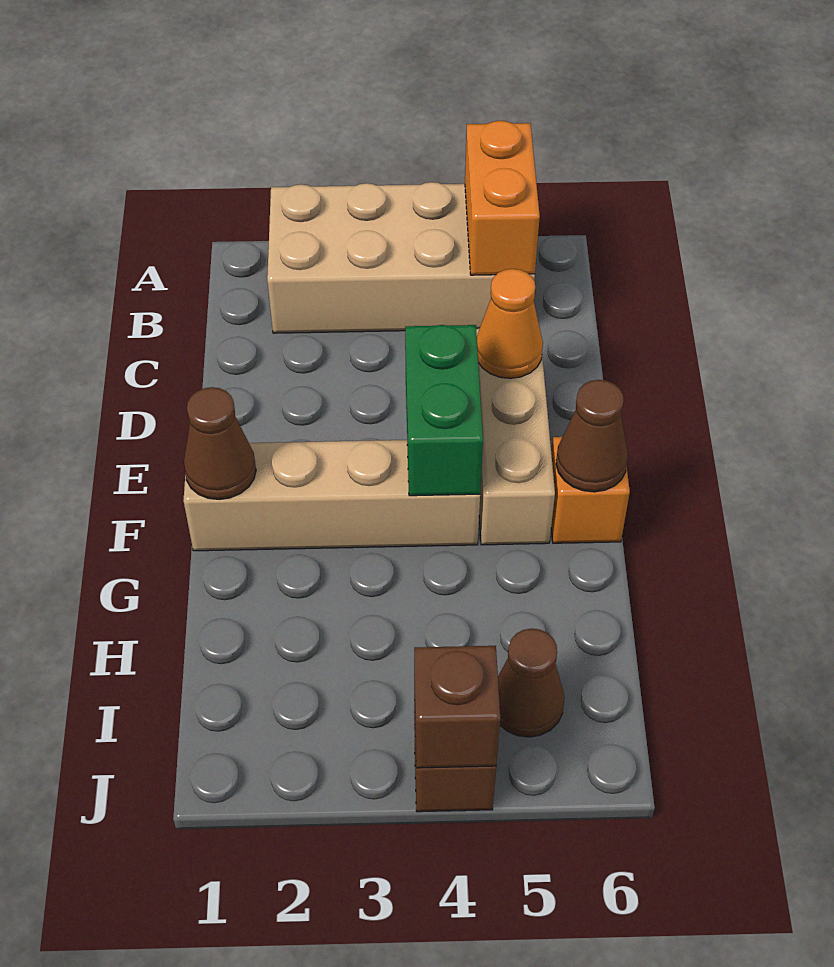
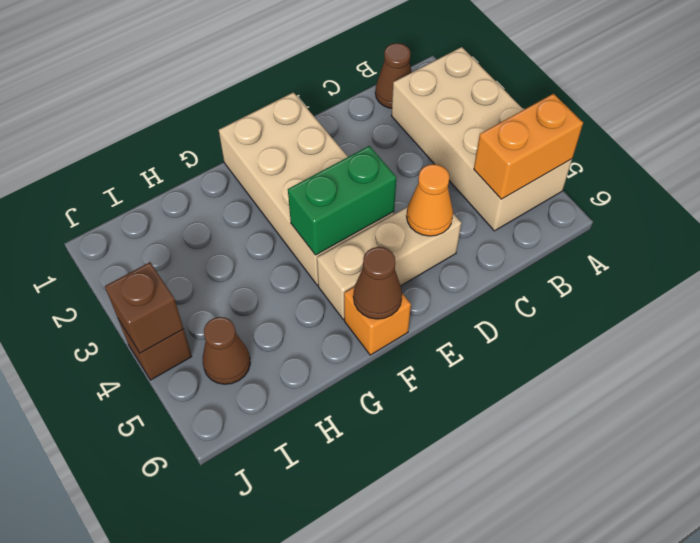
tan brick F1:F4 level 1 -> tan brick E1:F4 level 1
brown cone F1 level 2 -> brown cone B1 level 1

